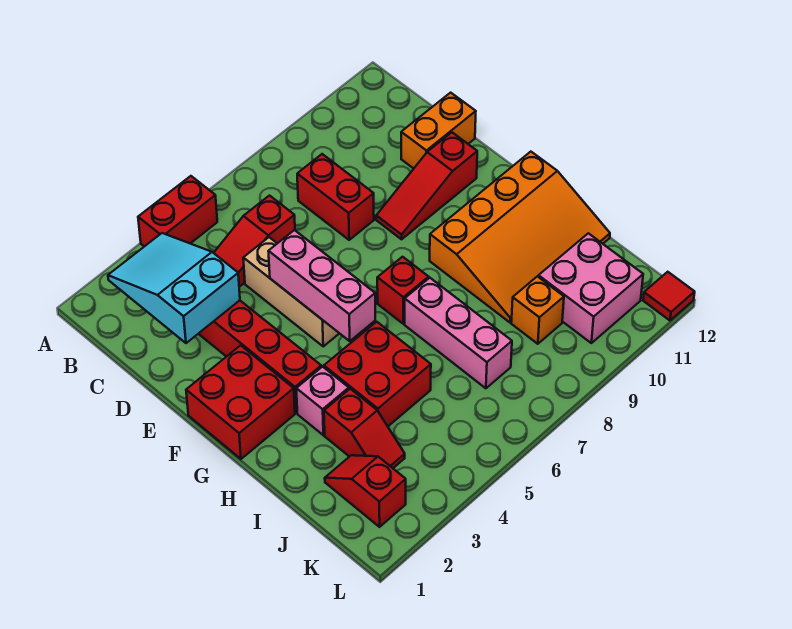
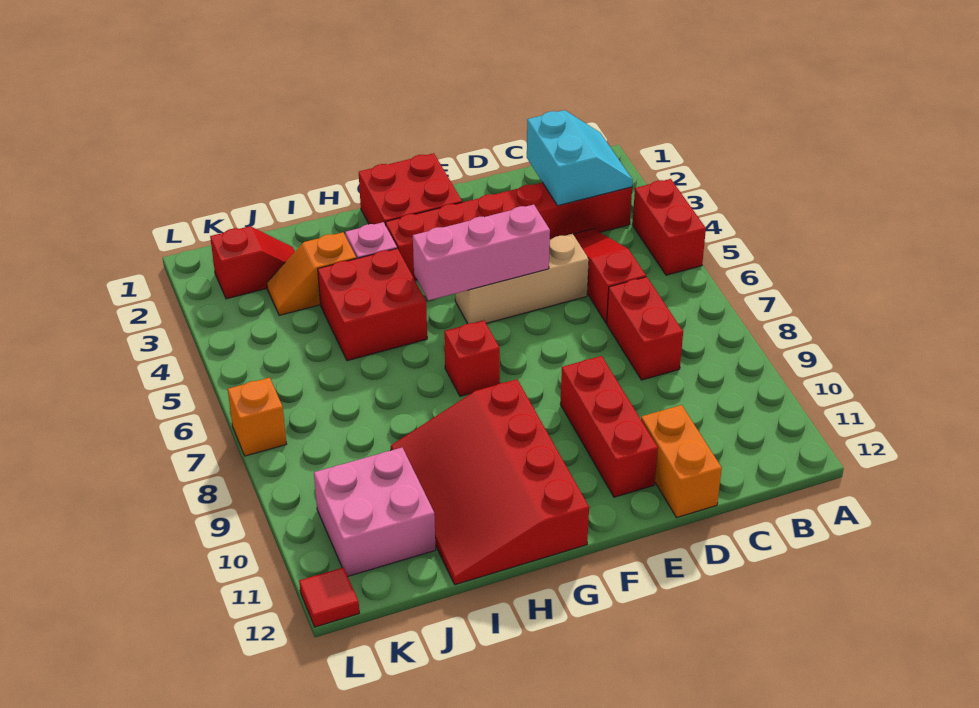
cyan slope B2:D3 level 2 top D -> cyan slope B2:C3 level 2 top C
red brick C8:D8 level 1 -> red brick C7:C8 level 1
red slope E9:E11 level 1 top 11 -> red brick E9:E11 level 1
orange slope G9:I12 level 1 top G -> red slope G9:I12 level 1 top G
pink brick H7:J7 level 1 -> none
red slope I3:J3 level 1 top I -> orange slope I3:J3 level 1 top I
orange brick J9 level 1 -> orange brick L7 level 1

